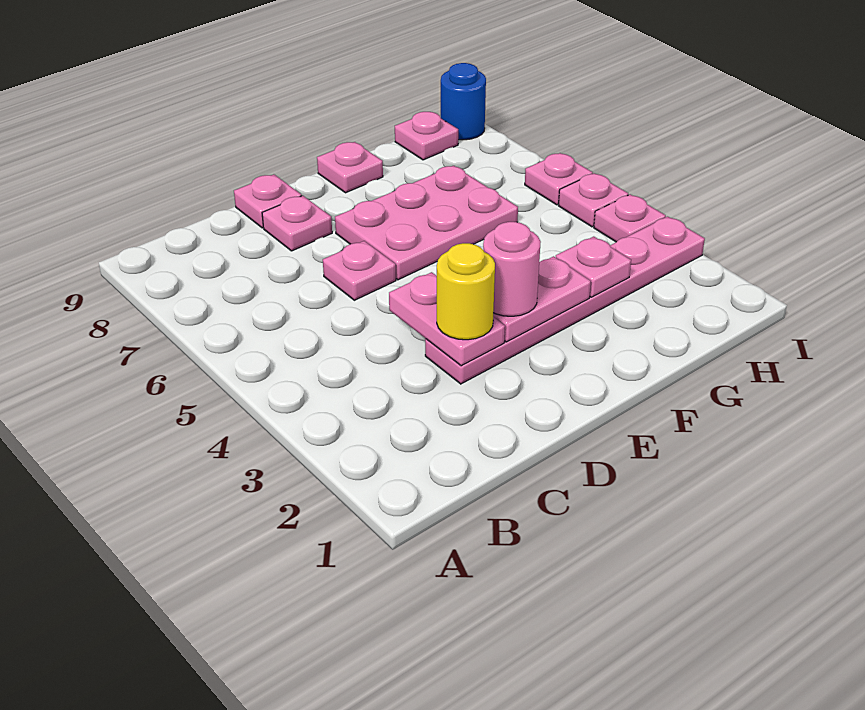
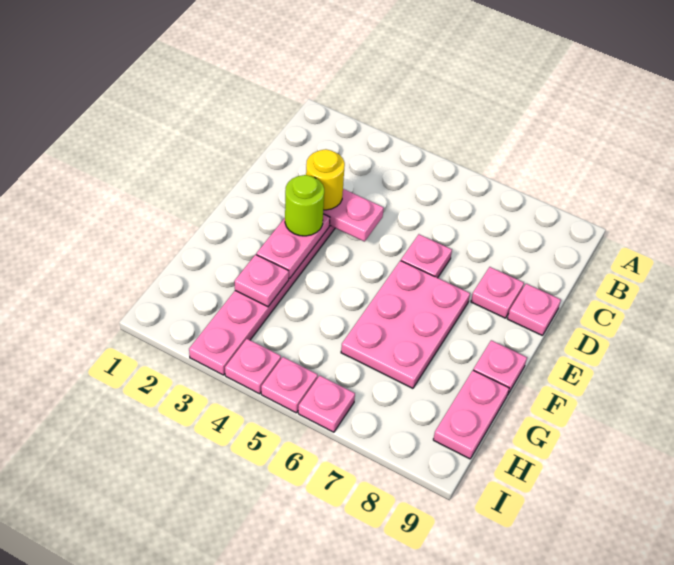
pink round brick E3 level 3 -> lime round brick E3 level 3
pink plate H9 level 1 -> pink plate G9:H9 level 1
blue round brick I9 level 1 -> none

